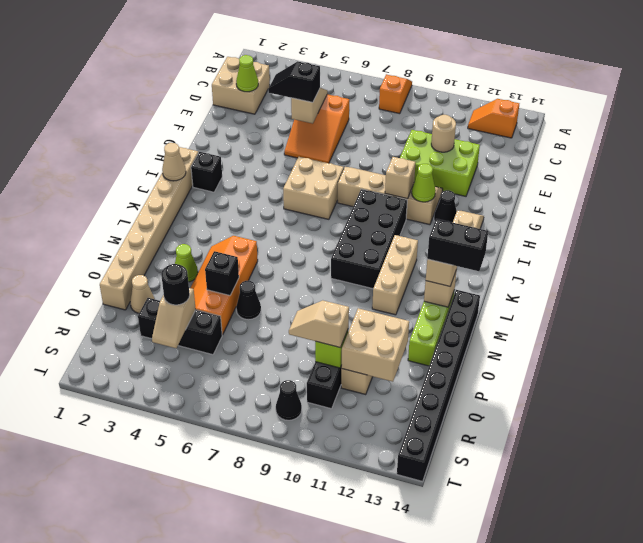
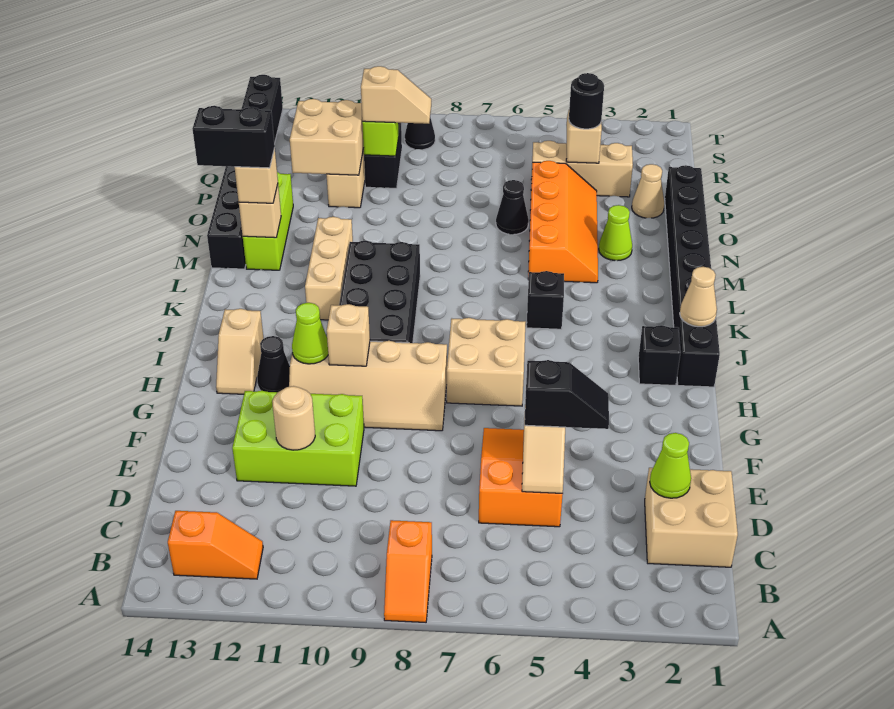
tan brick I1:P1 level 1 -> black brick I1:P1 level 1
black brick O5 level 2 -> black brick K5 level 1
black brick Q3:Q5 level 1 -> tan brick Q3:Q5 level 1

